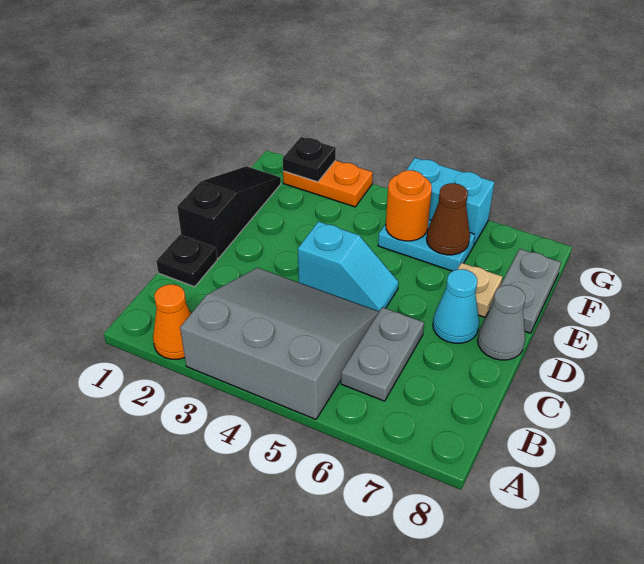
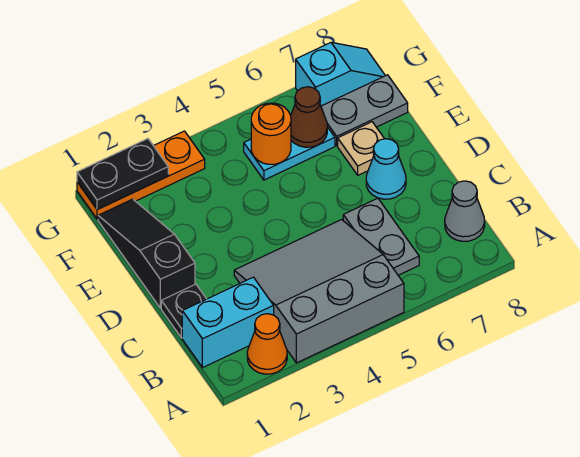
cyan slope D4:D5 level 1 top 4 -> cyan slope G7:G8 level 1 top 7
grey cone D8 level 1 -> grey cone B8 level 1
grey plate E8:F8 level 1 -> grey plate F7:F8 level 1
orange plate G2:G3 level 1 -> orange plate G1:G3 level 1
black plate G2 level 2 -> black plate G1:G2 level 2
cyan brick G5:G6 level 1 -> cyan brick B1:B2 level 1

